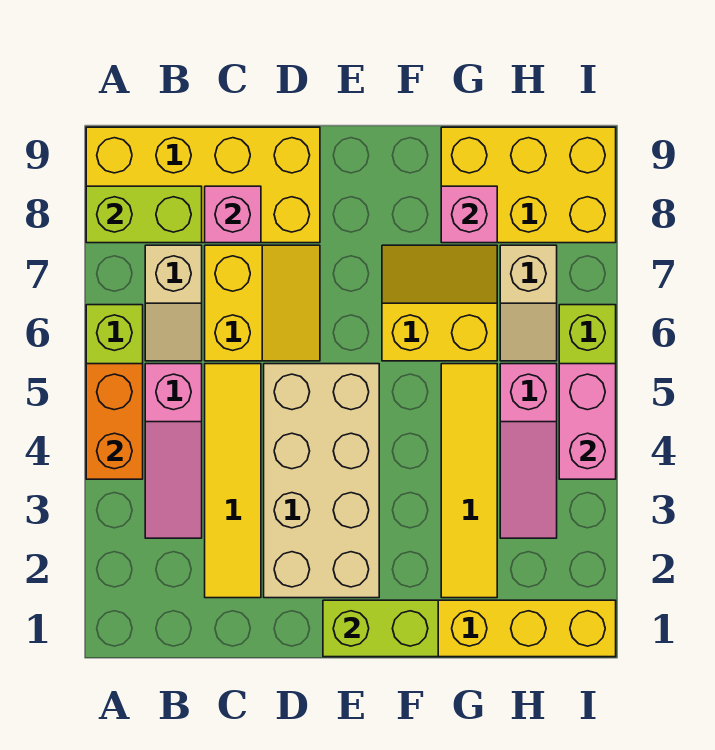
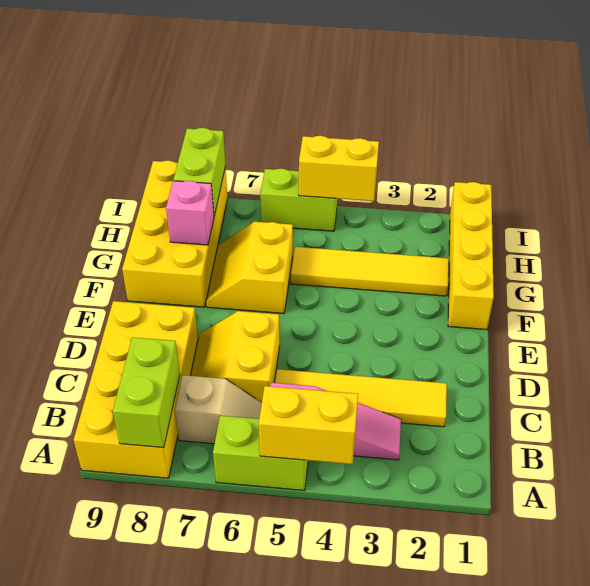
orange brick A4:A5 level 2 -> yellow brick A4:A5 level 2
yellow slope C6:D7 level 1 top C -> yellow slope C6:D7 level 1 top 6
pink brick C8 level 2 -> none
tan brick D2:E5 level 1 -> none
lime brick E1:F1 level 2 -> lime brick H8:I8 level 2
yellow brick G8:I9 level 1 -> yellow brick F8:I9 level 1
pink slope H3:H5 level 1 top 5 -> none
tan slope H6:H7 level 1 top 7 -> none
pink brick I4:I5 level 2 -> yellow brick I4:I5 level 2

